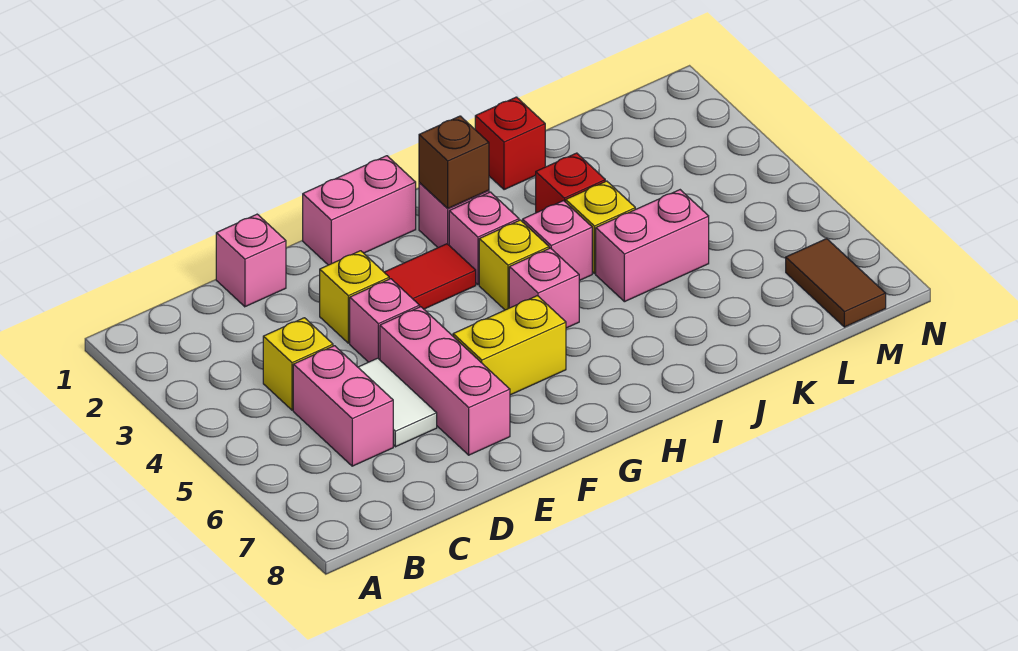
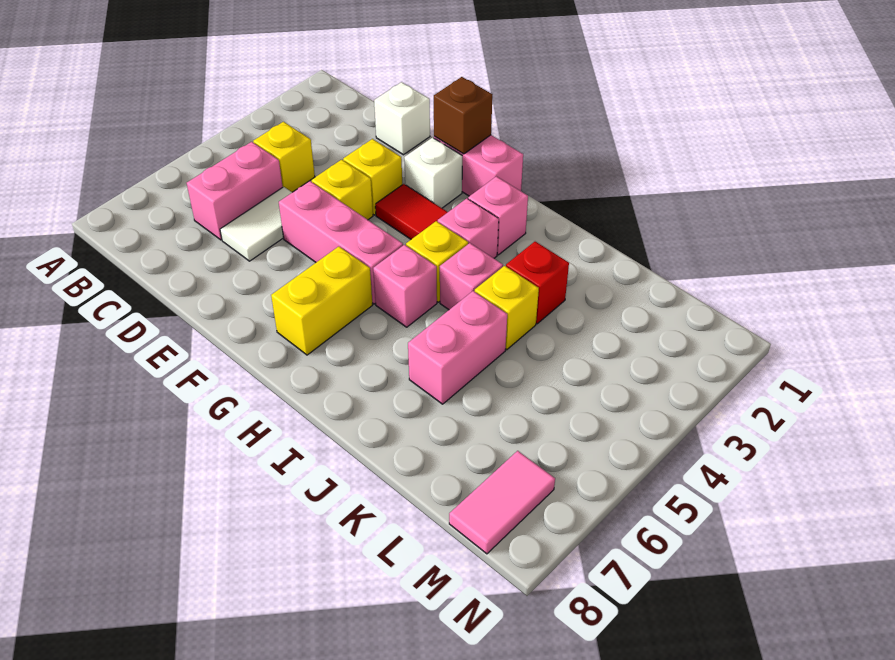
pink brick D1 level 1 -> white brick D1 level 1
pink brick E4 level 1 -> yellow brick E4 level 1
pink brick E5:E7 level 1 -> pink brick E5:G5 level 1
none -> white brick F2 level 1
yellow brick F6:G6 level 1 -> yellow brick G6:G7 level 1
brown brick H2 level 2 -> brown brick F1 level 2
red brick J1 level 1 -> none
pink brick J5:K5 level 1 -> pink brick J5:J6 level 1
brown tile M7:M8 level 1 -> pink tile M7:M8 level 1

